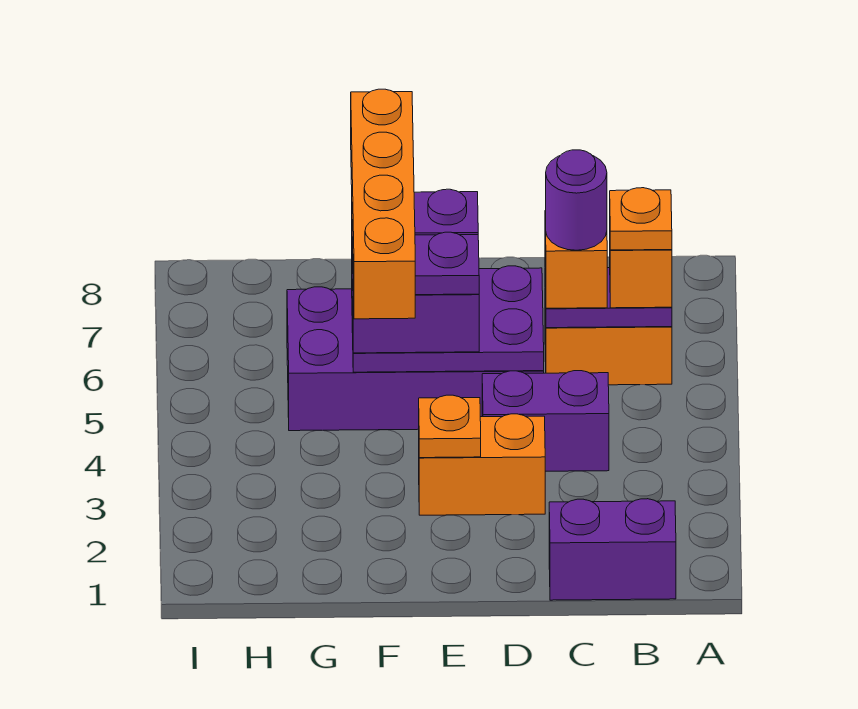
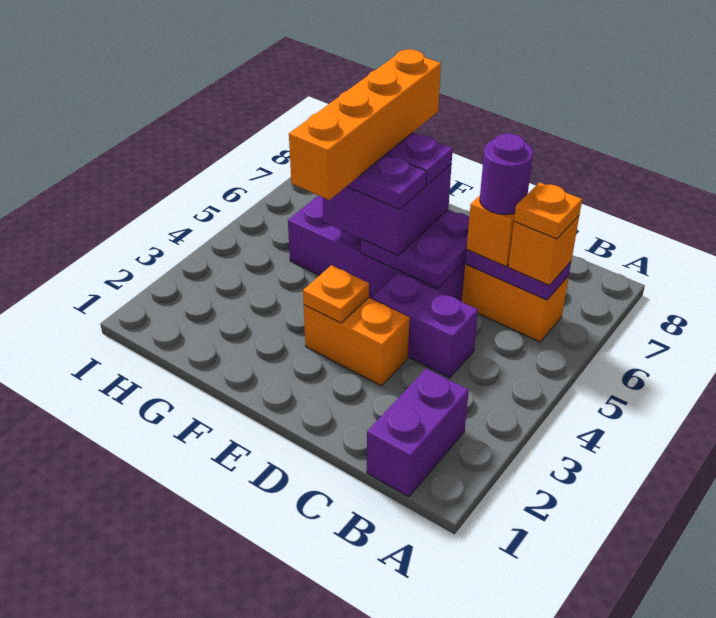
purple brick B1:C1 level 1 -> purple brick B1:B2 level 1
purple plate D5:F6 level 2 -> purple plate D5:E6 level 2

